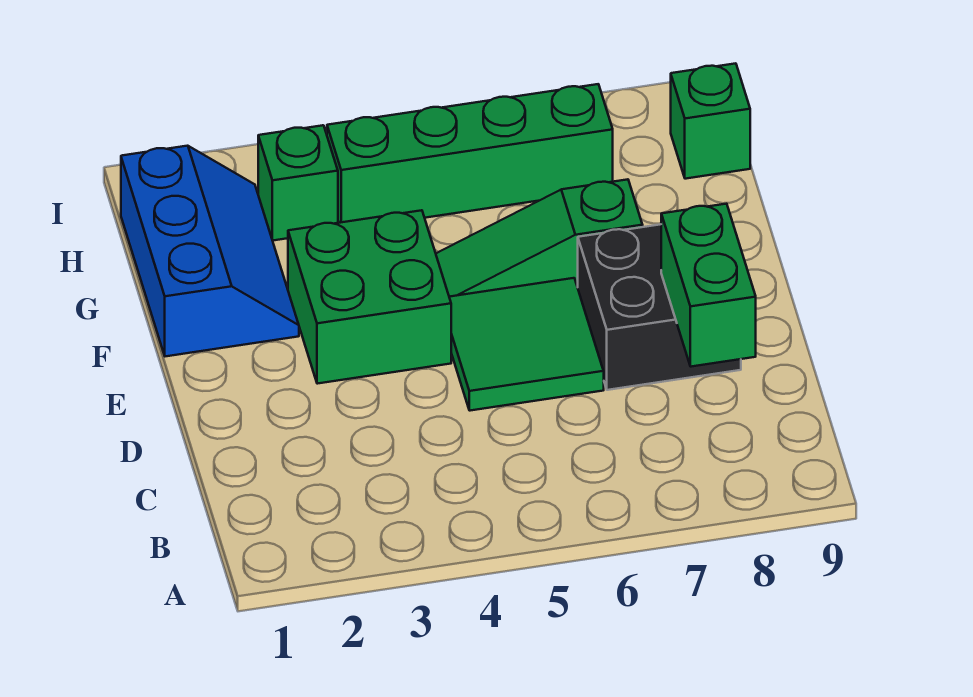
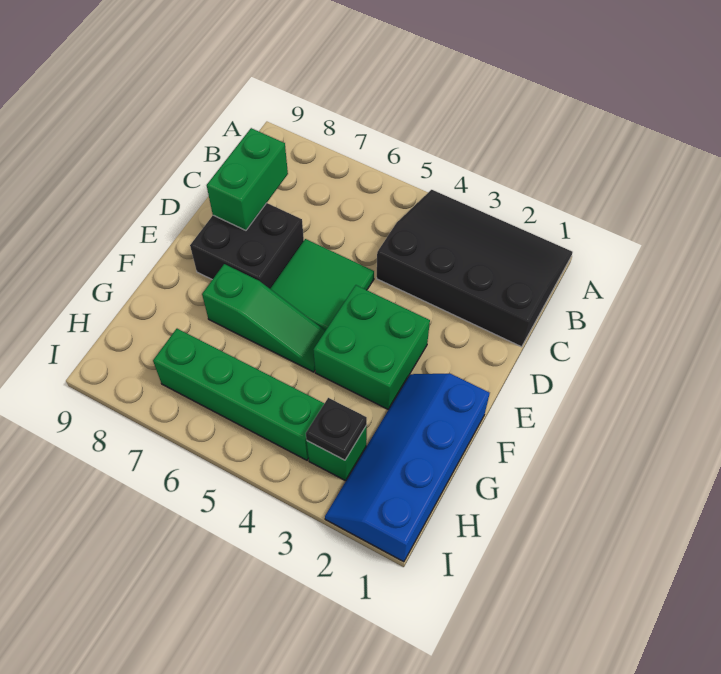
none -> black slope A1:C4 level 1 top C
blue slope F1:H2 level 1 top 1 -> blue slope F1:I2 level 1 top 1
none -> black plate H3 level 2
green brick H9 level 1 -> none

